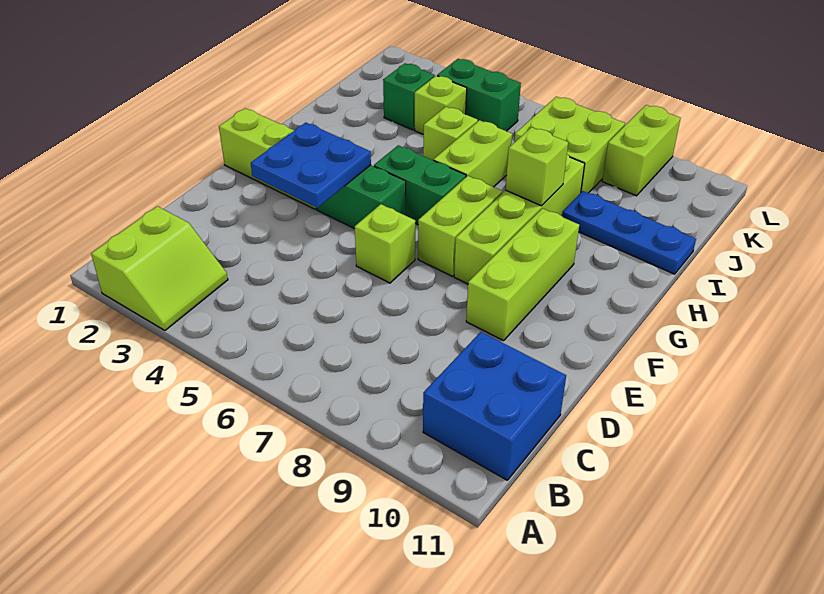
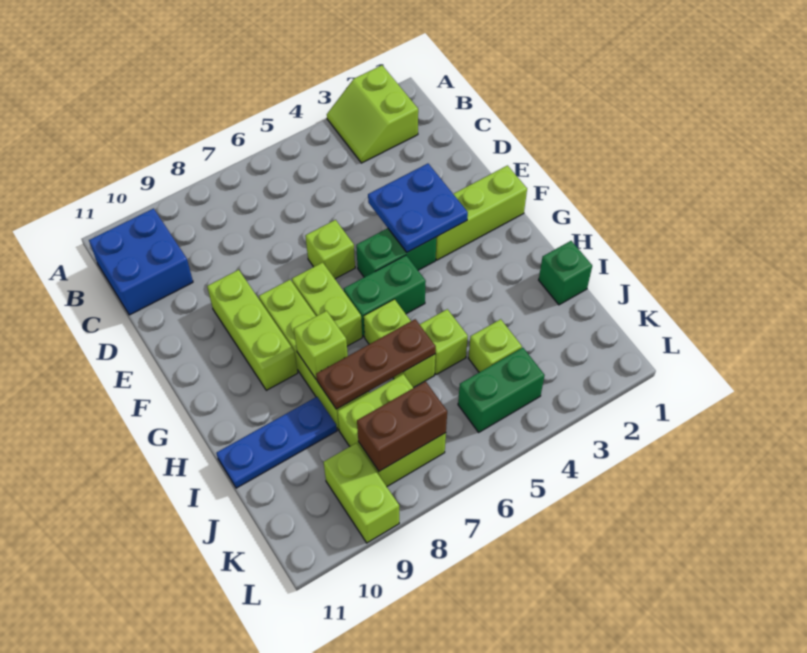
none -> brown plate I6:I8 level 2
green brick J3 level 1 -> green brick I1 level 1
none -> brown brick K7:K8 level 2

